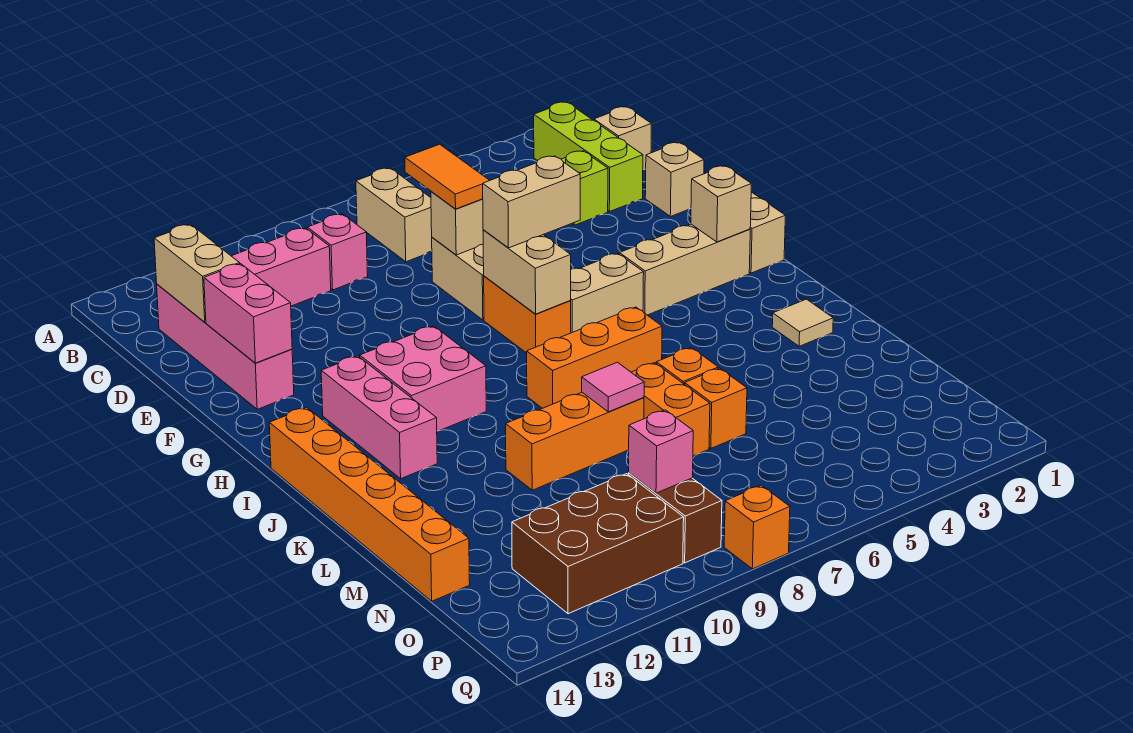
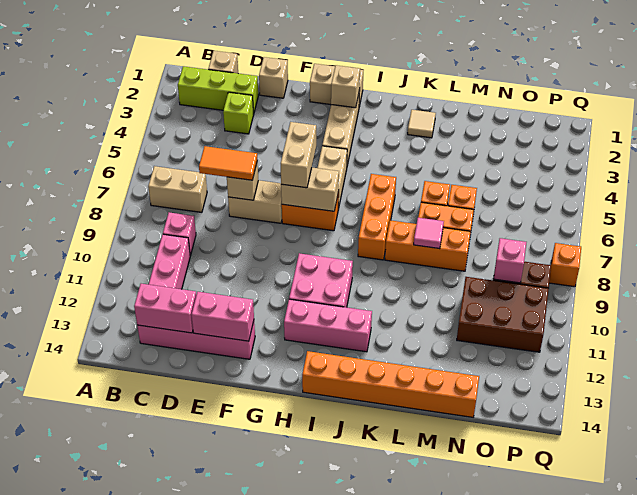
tan brick C13:D13 level 2 -> pink brick C13:D13 level 2
orange brick L8:L10 level 1 -> orange brick K8:M8 level 1
brown brick O10:P12 level 1 -> brown brick N10:P11 level 1

